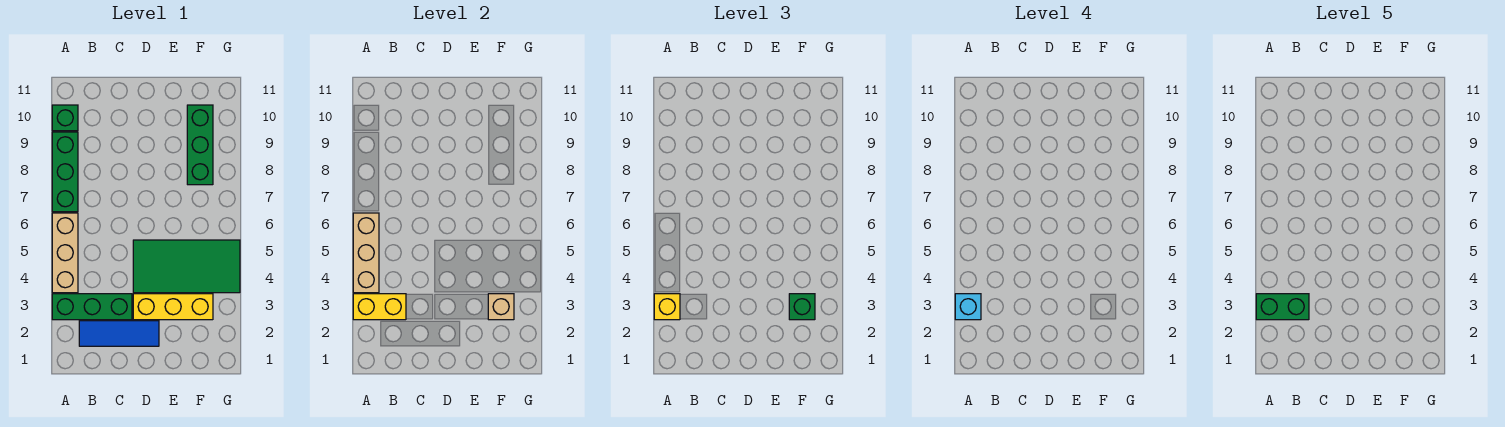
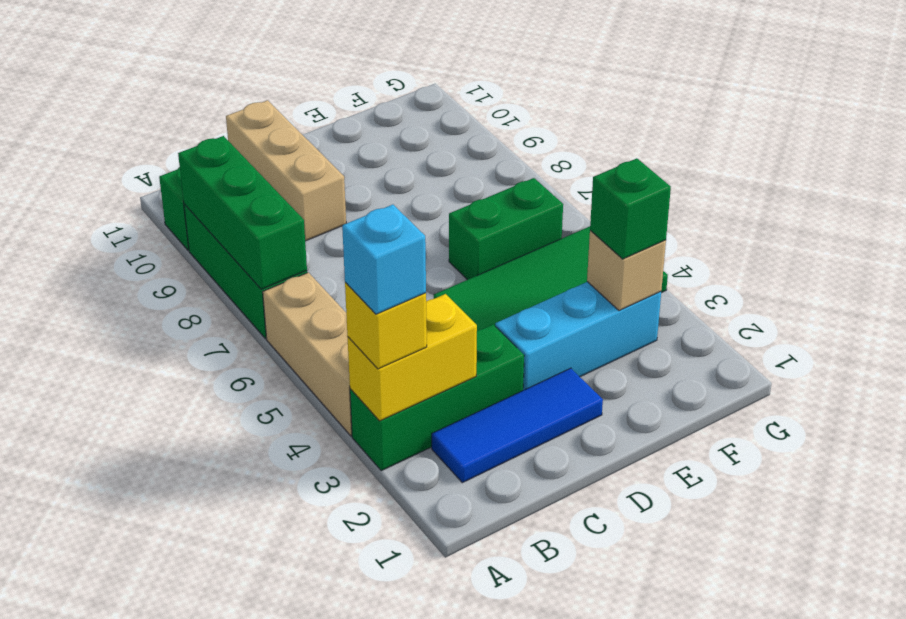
green brick A3:B3 level 5 -> green brick E6:F6 level 1
tan brick A4:A6 level 2 -> tan brick C9:C11 level 1
yellow brick D3:F3 level 1 -> cyan brick D3:F3 level 1
green brick F8:F10 level 1 -> green brick A7:A9 level 2

